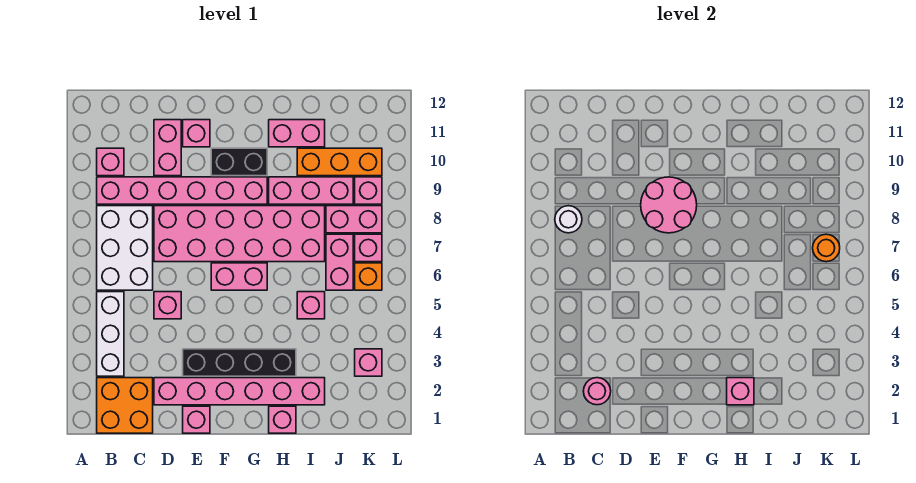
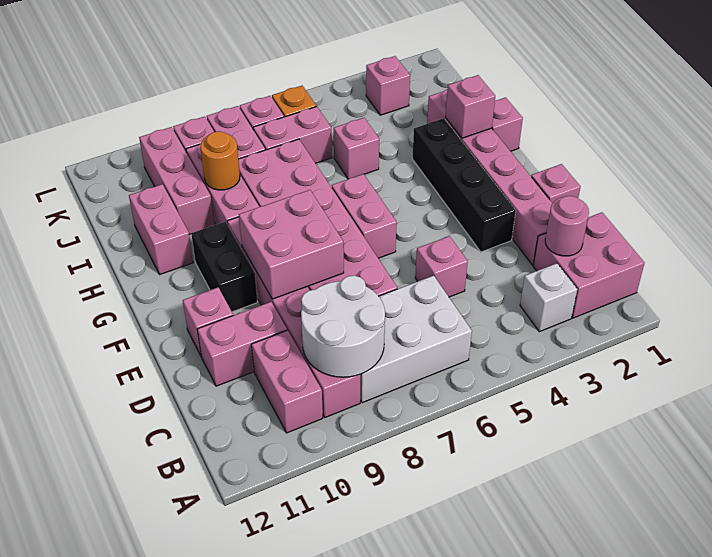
orange brick B1:C2 level 1 -> pink brick B1:C2 level 1
white brick B3:B5 level 1 -> white brick B3 level 1
white round brick B8 level 2 -> white round brick B8:C9 level 2
pink brick B10 level 1 -> pink brick B10:C10 level 1
pink round brick E8:F9 level 2 -> pink brick E8:F9 level 2
orange brick I10:K10 level 1 -> pink brick I10:K10 level 1
orange round brick K7 level 2 -> orange round brick I9 level 2

